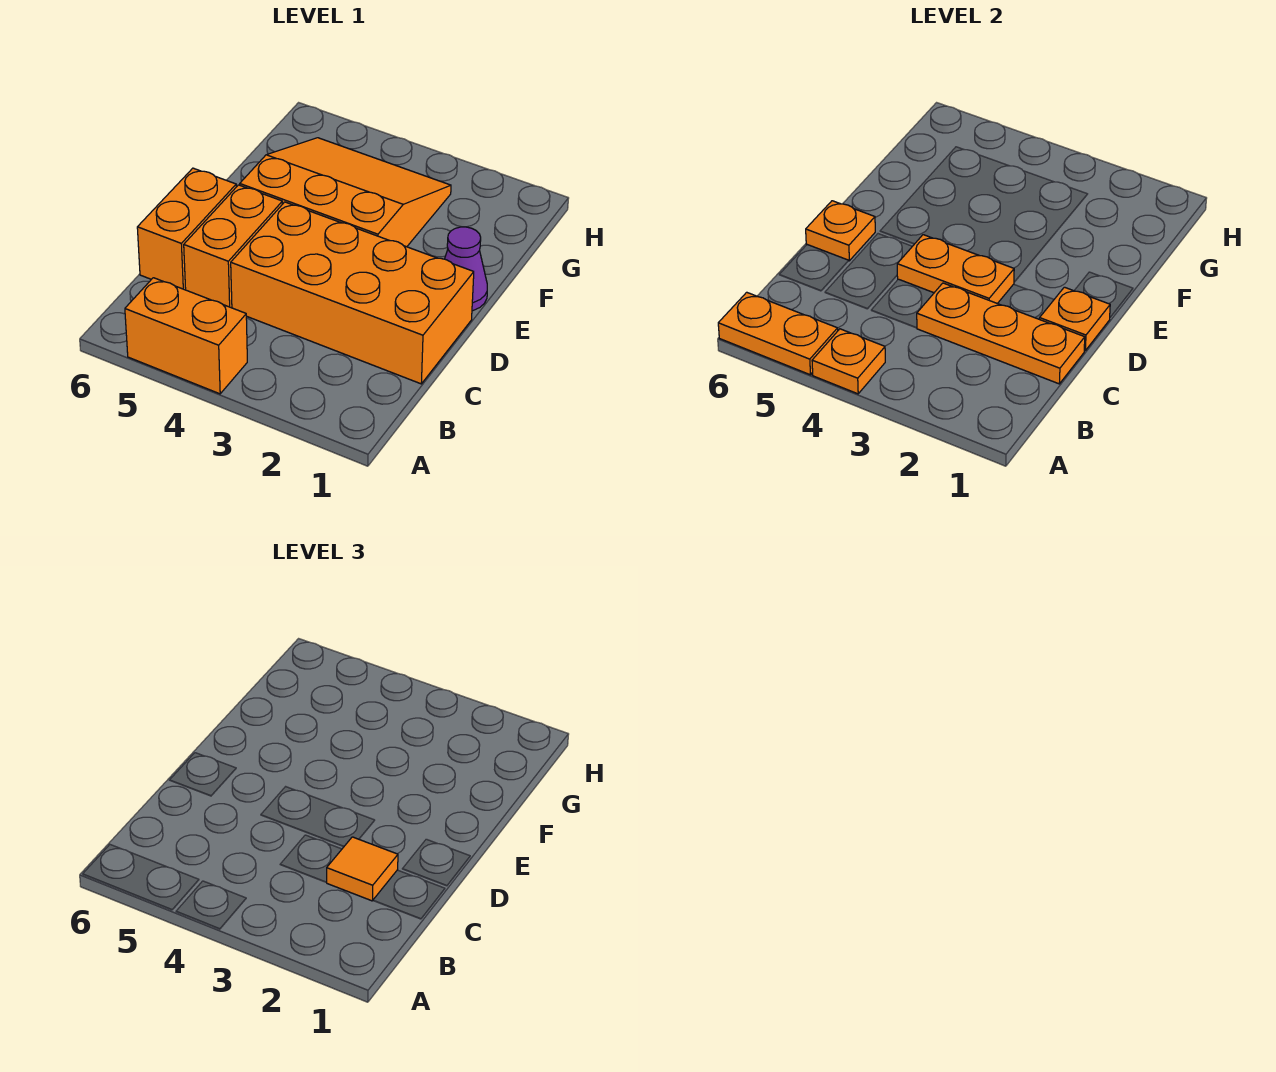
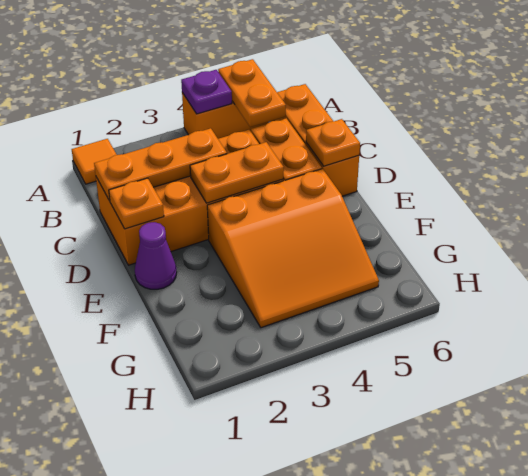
orange plate A4 level 2 -> purple plate A4 level 2
orange plate A5:A6 level 2 -> orange plate A5:B5 level 2
orange tile C2 level 3 -> orange tile A1 level 1
orange brick C6:D6 level 1 -> orange brick B6:D6 level 1

